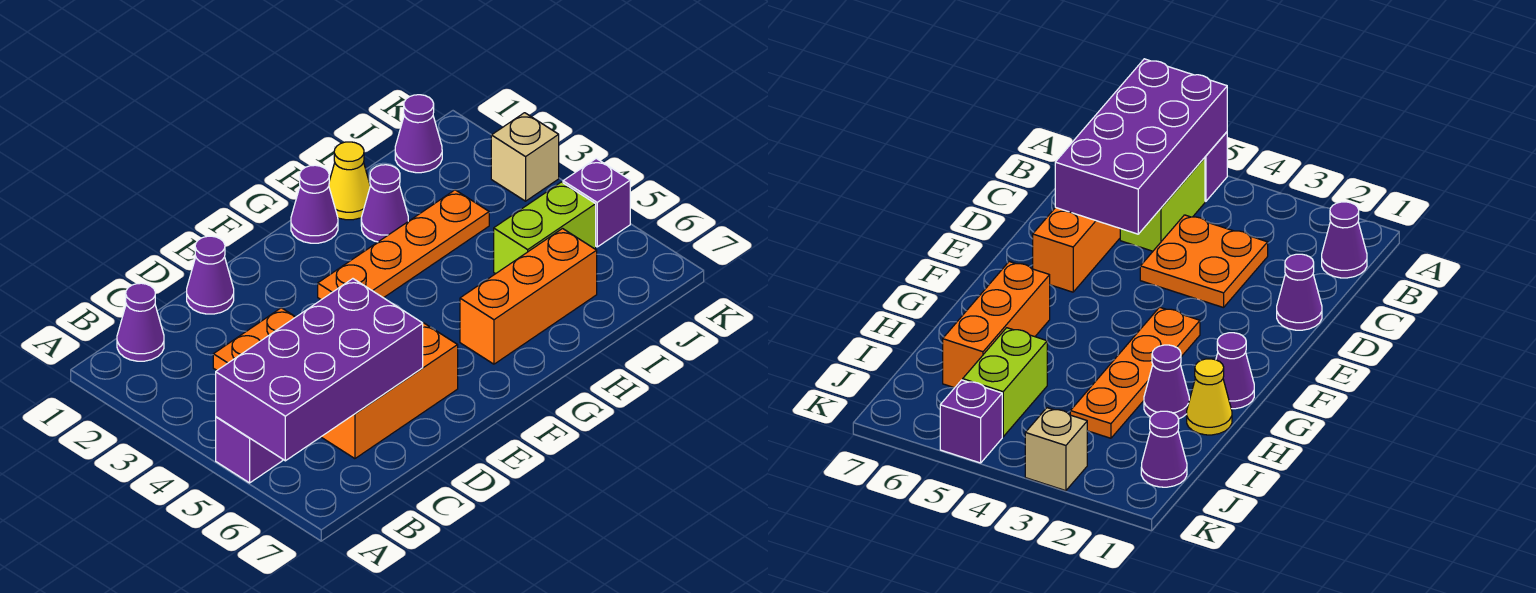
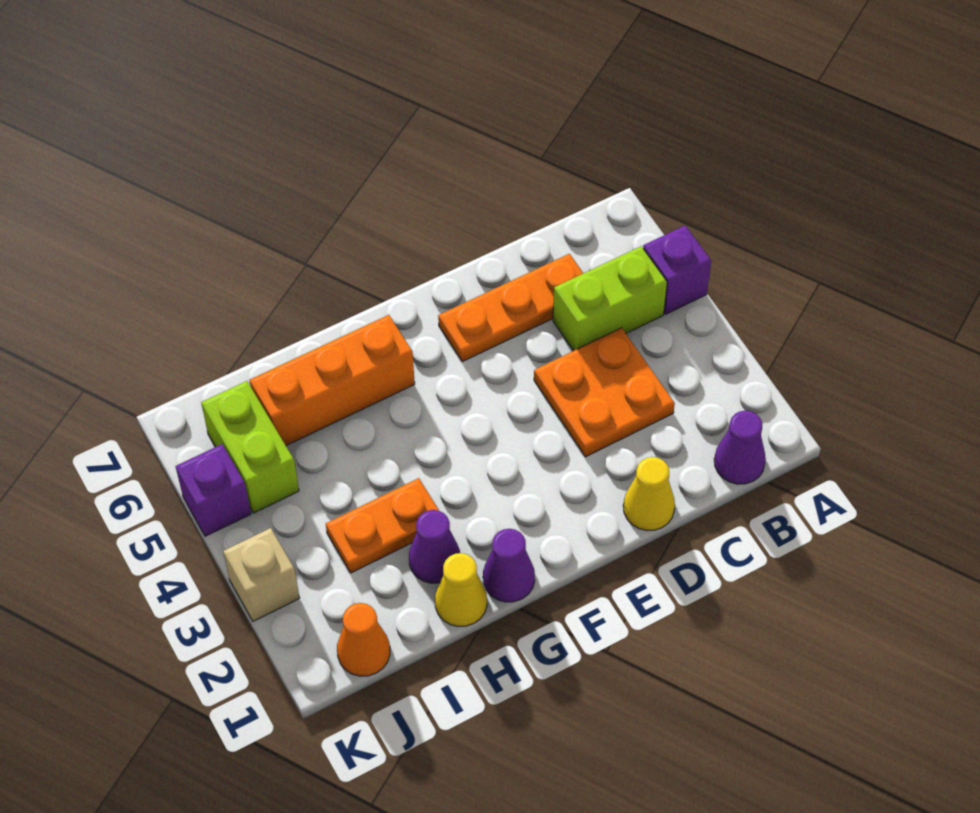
purple brick A5:D6 level 2 -> none
orange brick C6:E6 level 1 -> orange plate C6:E6 level 1
purple cone D1 level 1 -> yellow cone D1 level 1
orange plate F3:I3 level 1 -> orange plate H3:I3 level 1
lime brick I5:J5 level 1 -> lime brick J5:J6 level 1
purple cone J1 level 1 -> orange cone J1 level 1

